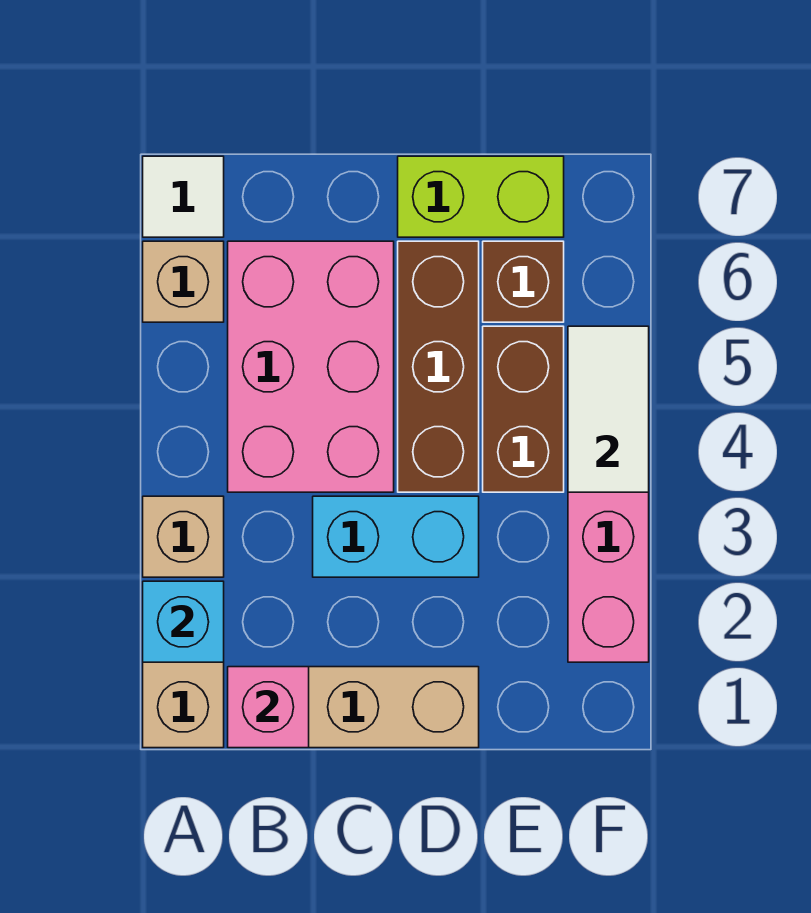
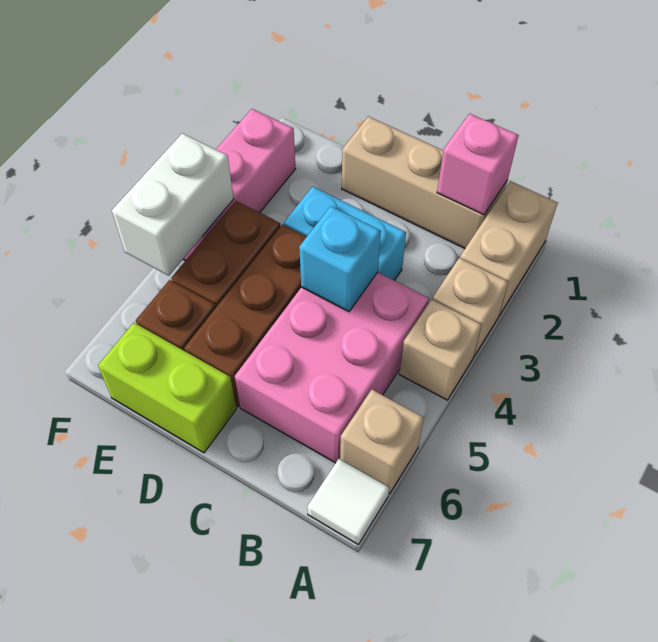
cyan brick A2 level 2 -> cyan brick C4 level 2
none -> tan brick A4 level 1
white tile F4:F5 level 2 -> white brick F4:F5 level 2

